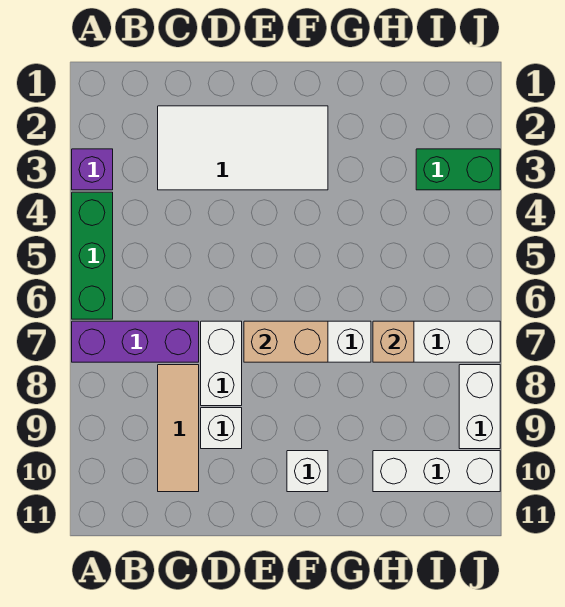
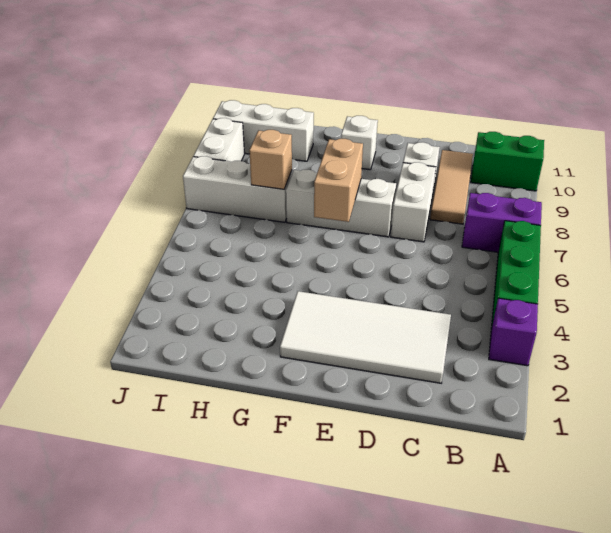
purple brick A7:C7 level 1 -> purple brick A7:B7 level 1
tan brick E7:F7 level 2 -> tan brick F6:F7 level 2
green brick I3:J3 level 1 -> green brick A10:B10 level 1

